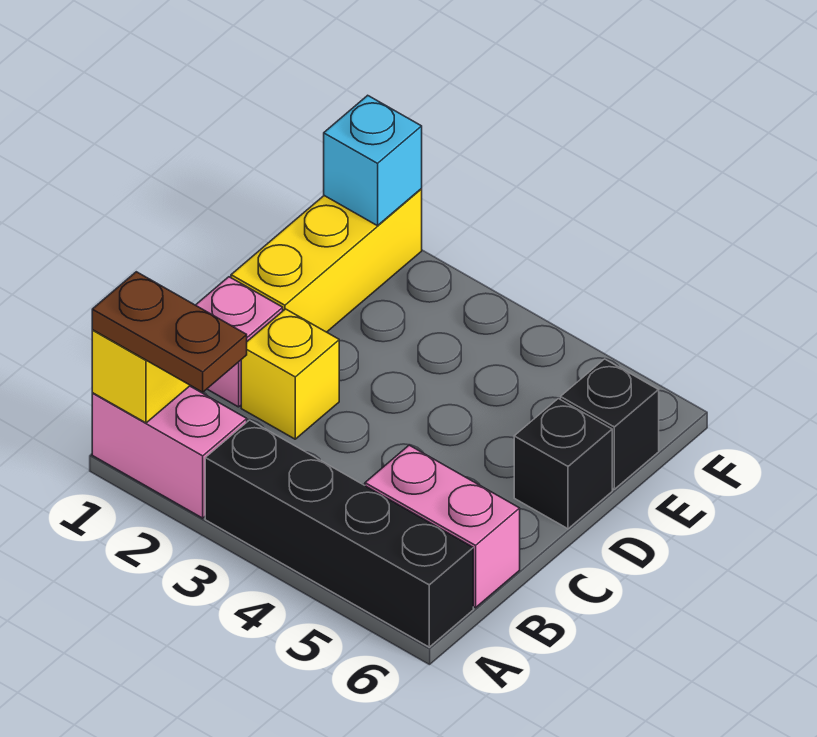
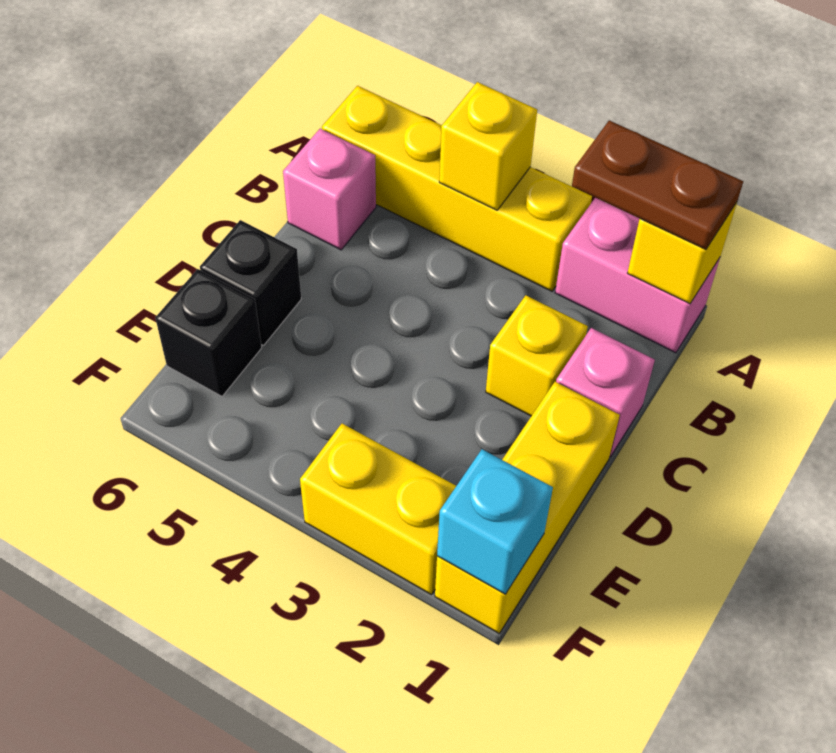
black brick A3:A6 level 1 -> yellow brick A3:A6 level 1
none -> yellow brick A4 level 2
pink brick B5:B6 level 1 -> pink brick B6 level 1
none -> yellow brick F2:F3 level 1

